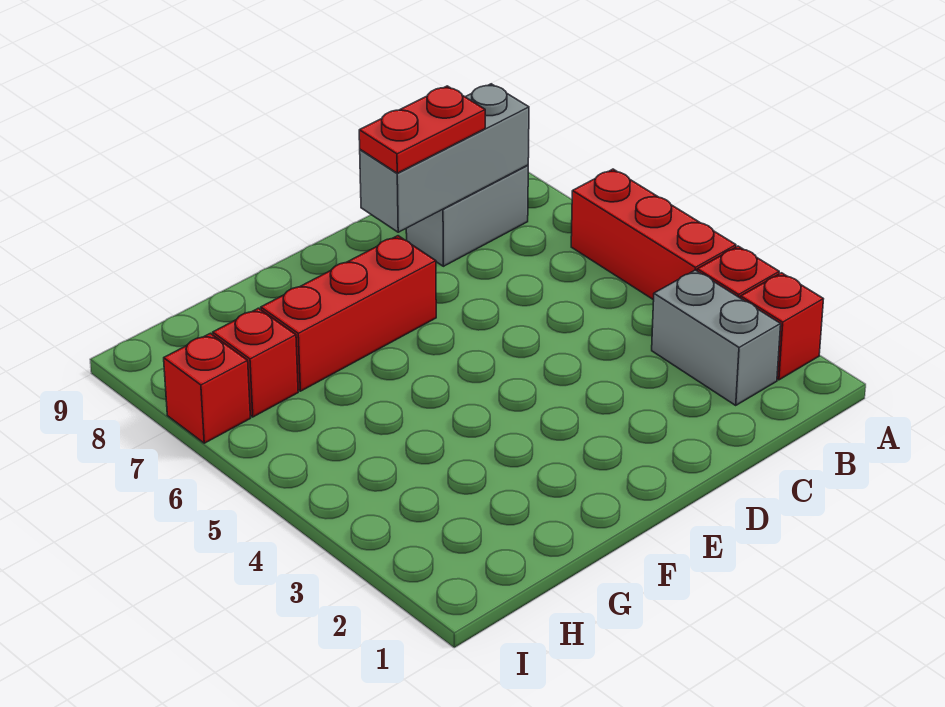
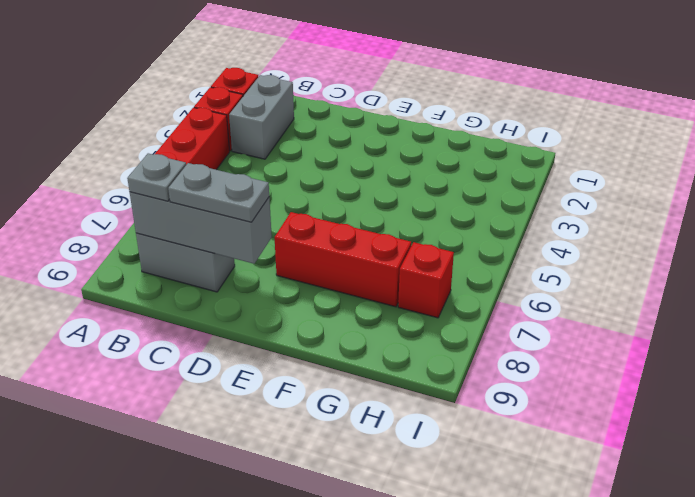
none -> grey plate B8 level 3
red plate C8:D8 level 3 -> grey plate C8:D8 level 3
red brick I7 level 1 -> none

